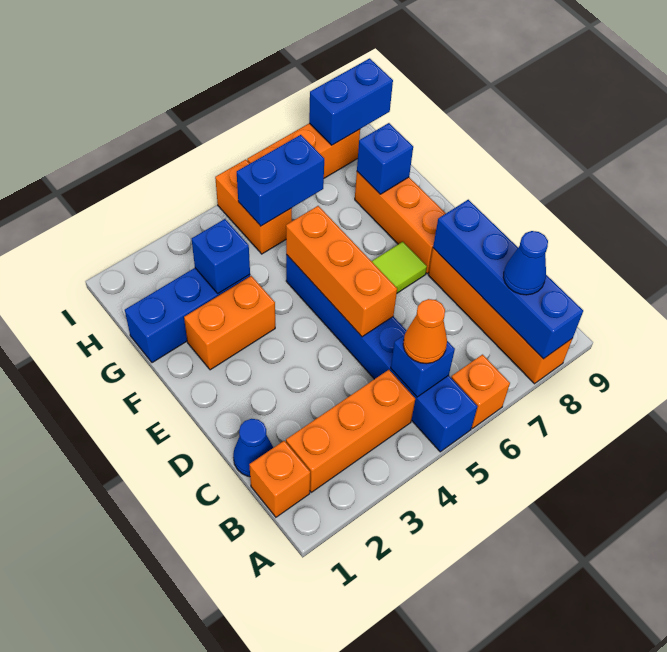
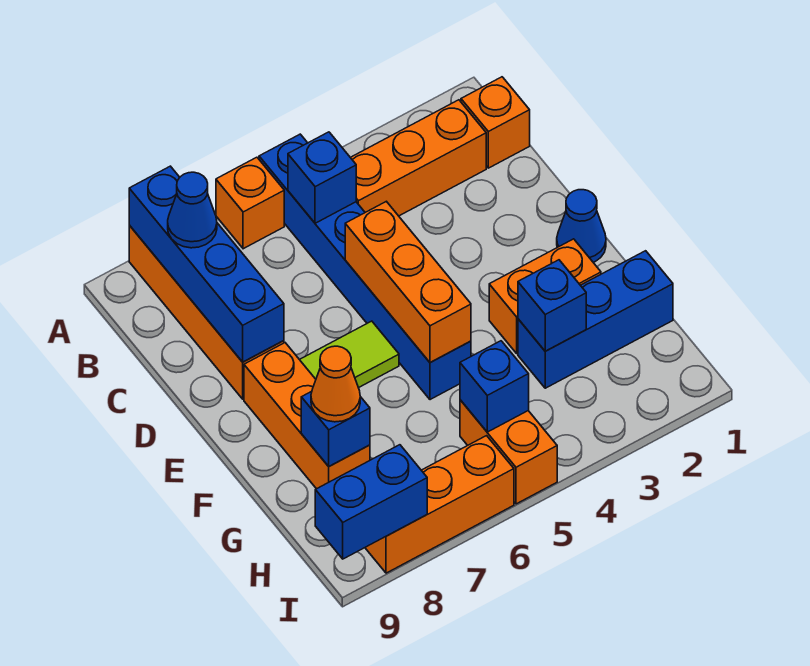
orange cone B5 level 3 -> orange cone G8 level 3
blue cone C1 level 1 -> blue cone E1 level 1
blue brick H5:H6 level 2 -> blue brick H5 level 2

